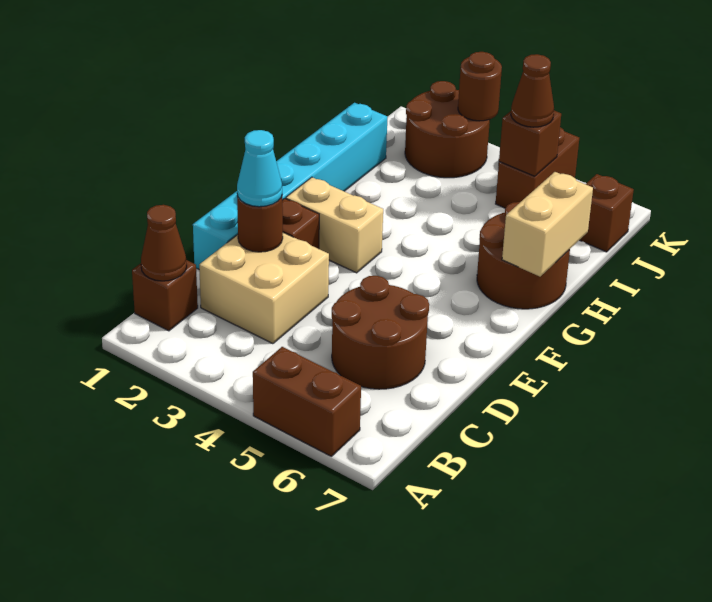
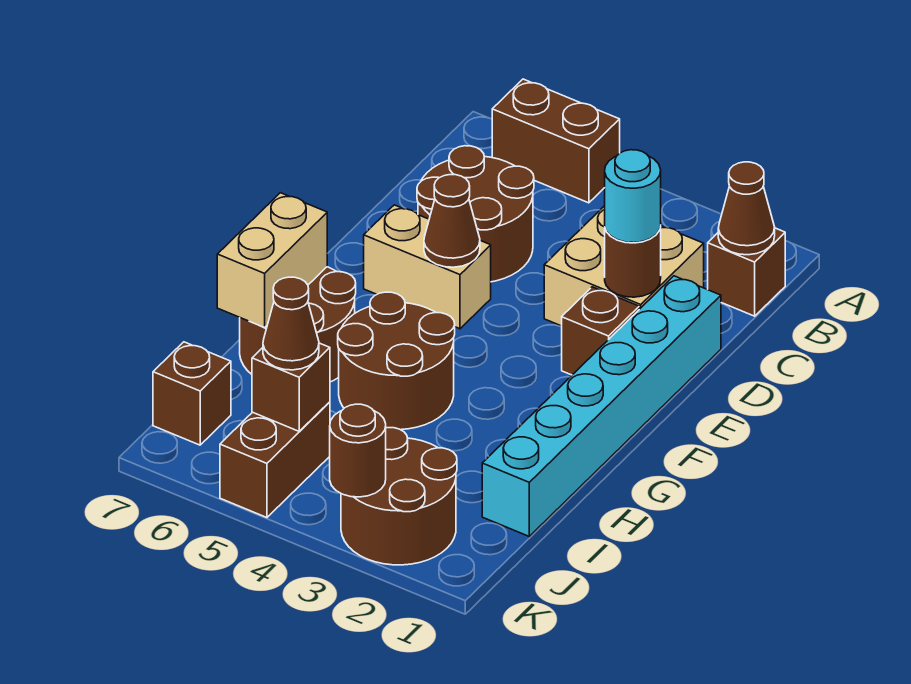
cyan cone D2 level 3 -> cyan round brick D2 level 3
none -> brown cone E5 level 2
tan brick F2:F3 level 1 -> tan brick E5:E6 level 1
none -> brown round brick G4:H5 level 1

